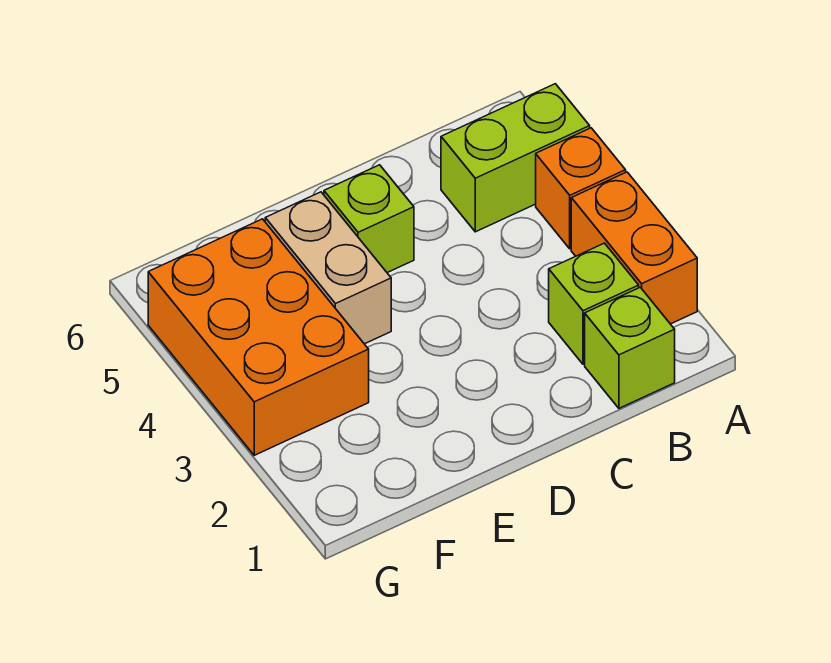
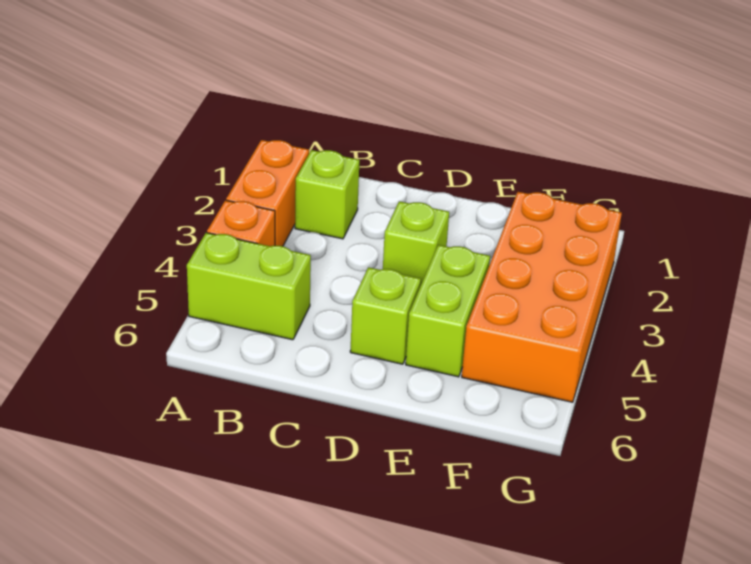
lime brick B1 level 1 -> lime brick D3 level 1
tan brick E4:E5 level 1 -> lime brick E4:E5 level 1
orange brick F3:G5 level 1 -> orange brick F2:G5 level 1

